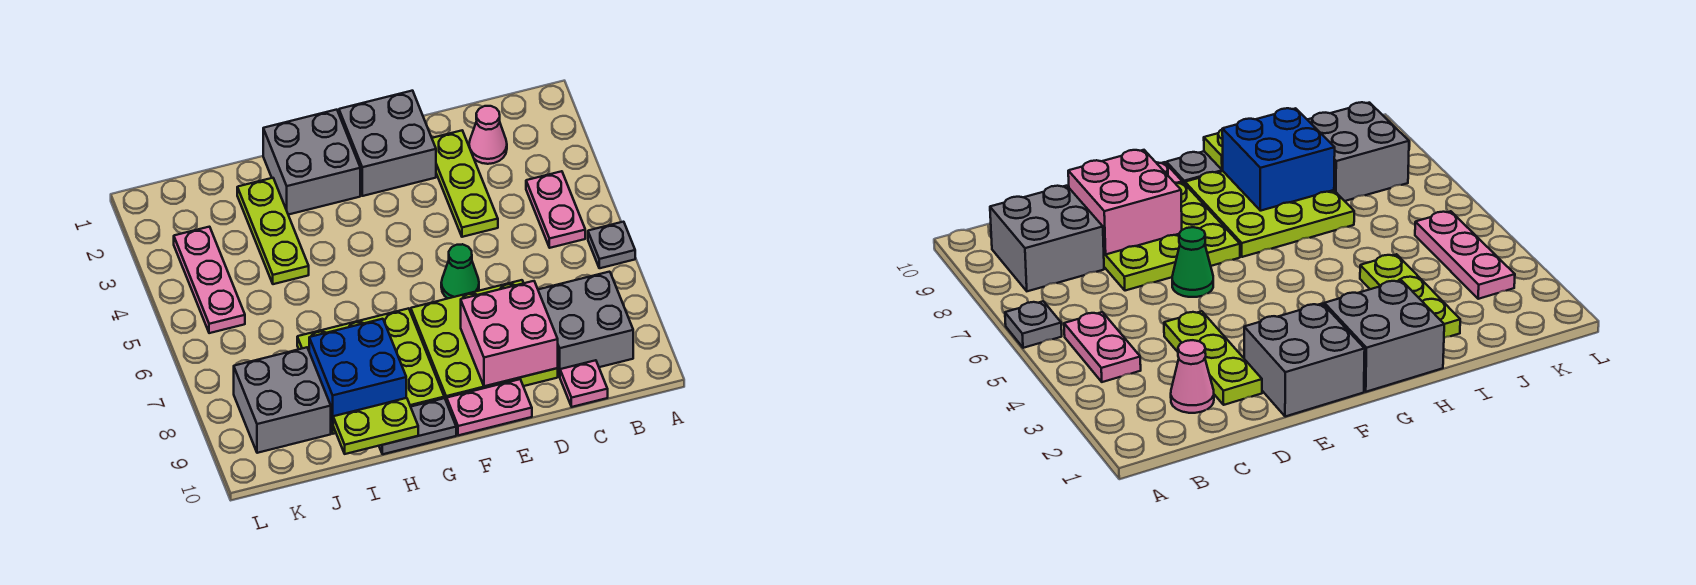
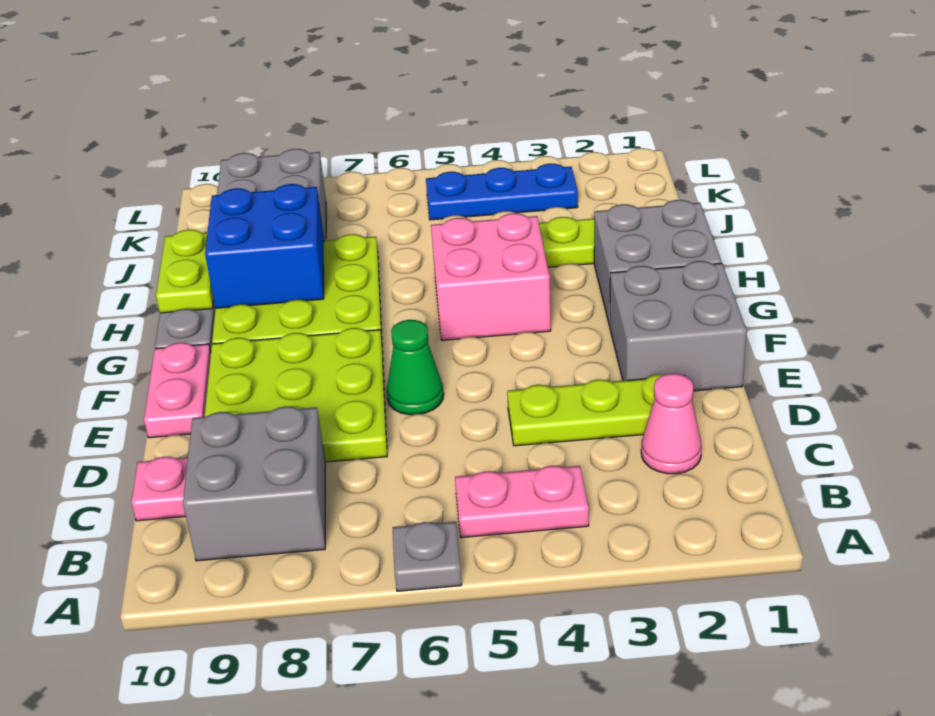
pink brick D8:E9 level 2 -> pink brick G4:H5 level 1
pink plate K3:K5 level 1 -> blue plate K3:K5 level 1

